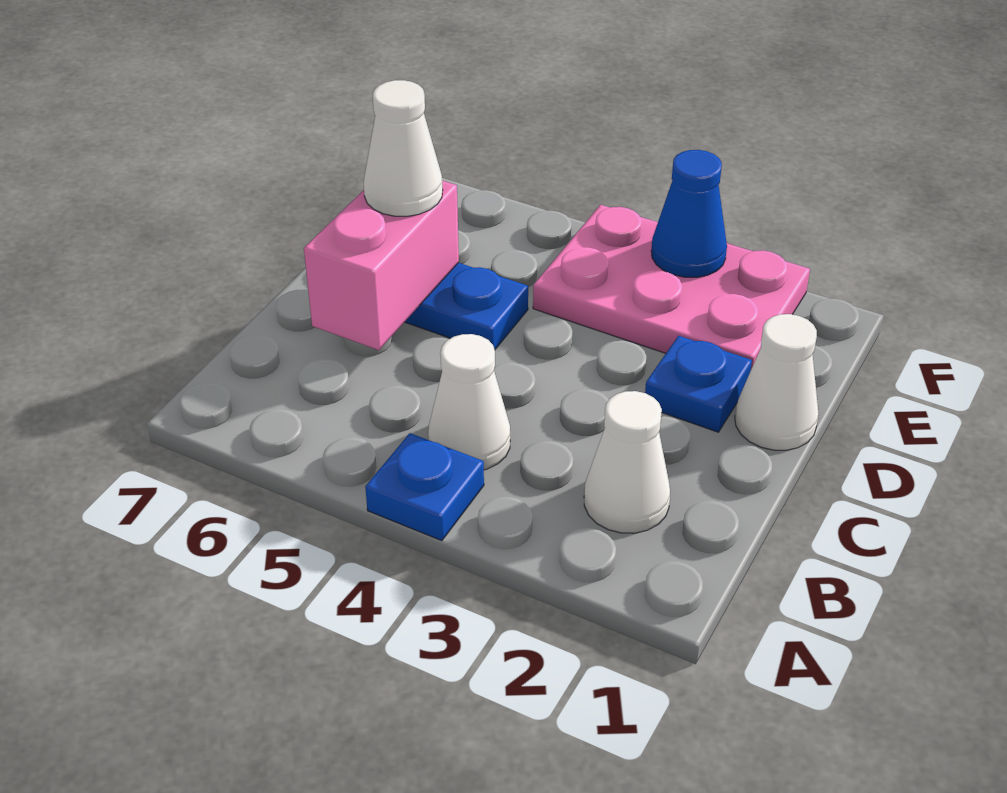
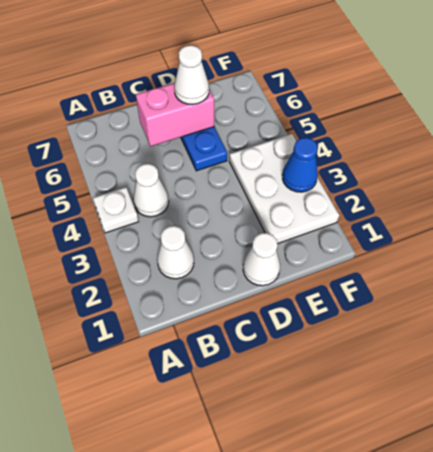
blue plate A4 level 1 -> white plate A4 level 1
blue plate D2 level 1 -> none
pink plate E2:F4 level 1 -> white plate E2:F4 level 1

